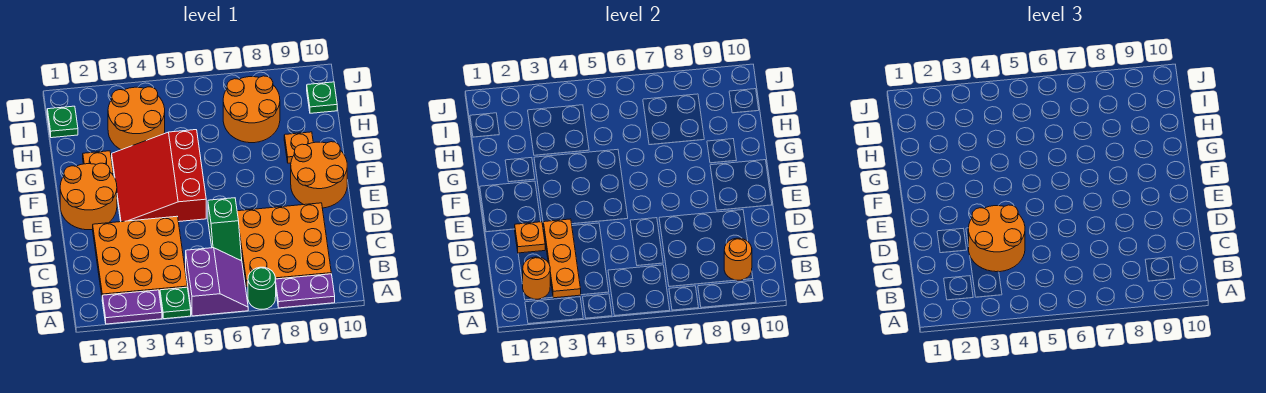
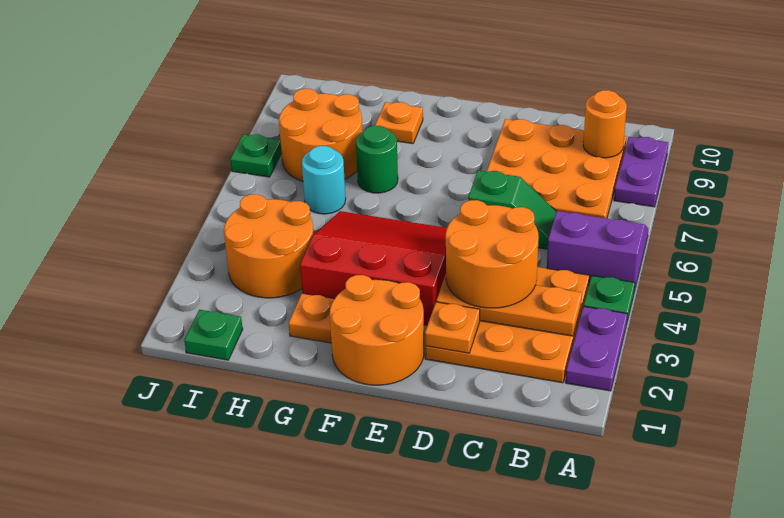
green round brick A7 level 1 -> green round brick G7 level 1
orange round brick B2 level 2 -> none
red slope E3:G5 level 1 top 5 -> red slope E3:G5 level 1 top 3
orange round brick E9:F10 level 1 -> none
none -> cyan round brick H6 level 1
green plate I10 level 1 -> green plate J7 level 1

